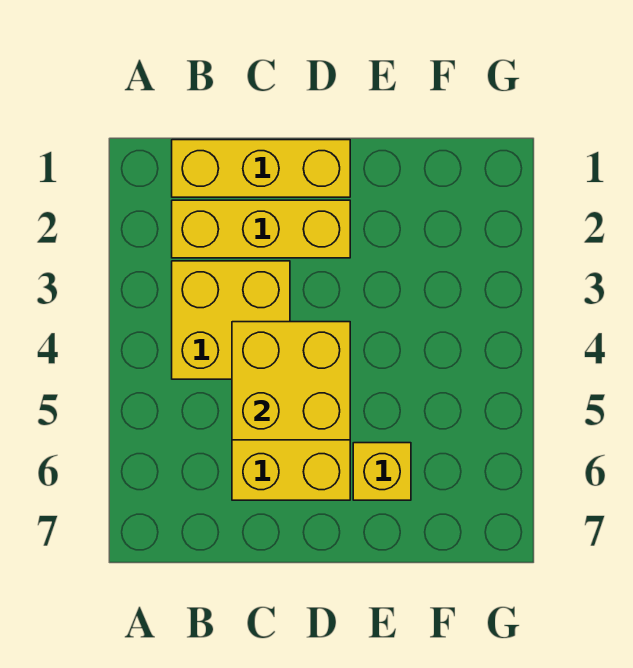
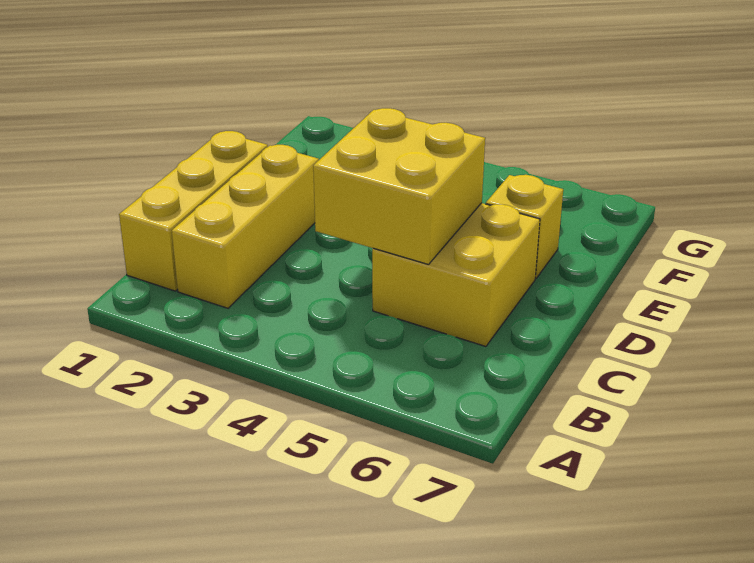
yellow brick B3:C4 level 1 -> none

